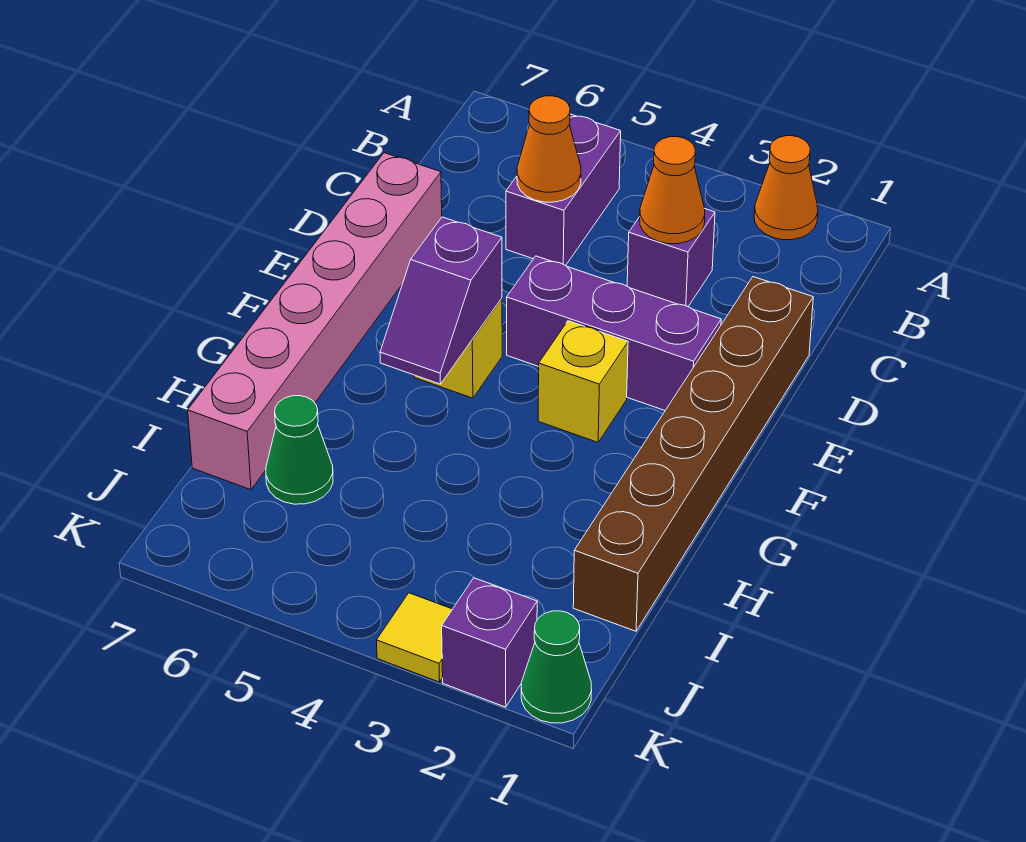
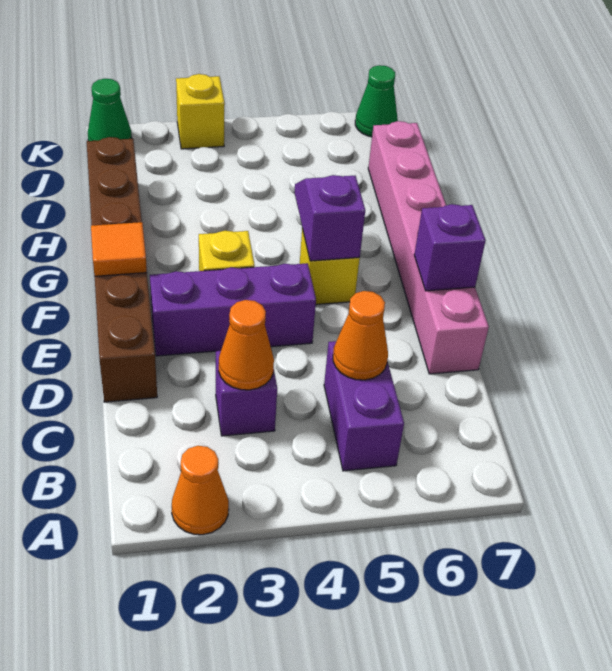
none -> orange tile F1 level 2
green cone I6 level 1 -> green cone K7 level 1
purple brick K2 level 1 -> purple brick E7 level 2
yellow tile K3 level 1 -> yellow brick K3 level 1

